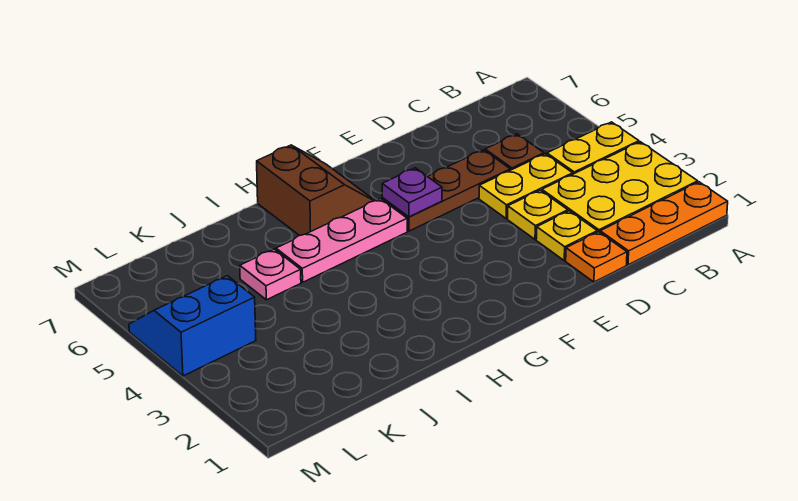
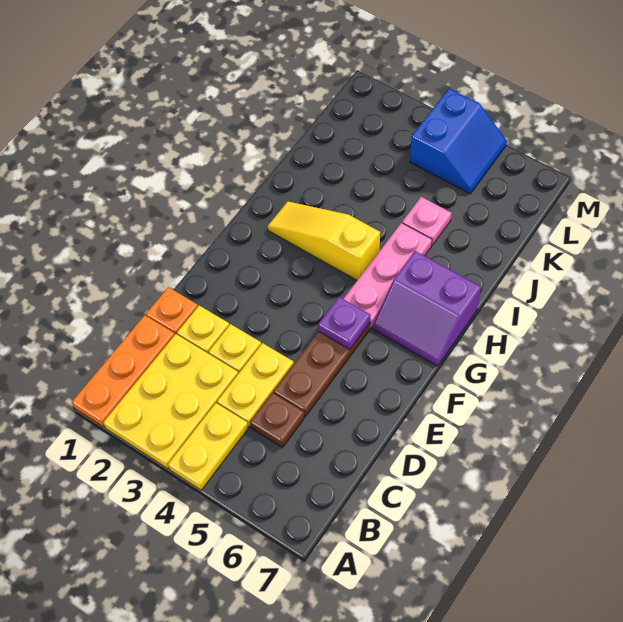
brown slope G6:H7 level 1 top H -> purple slope G6:H7 level 1 top H
none -> yellow slope H2:H4 level 1 top 4

